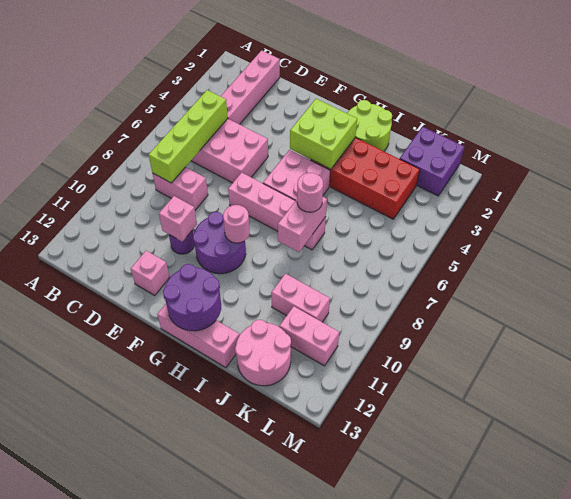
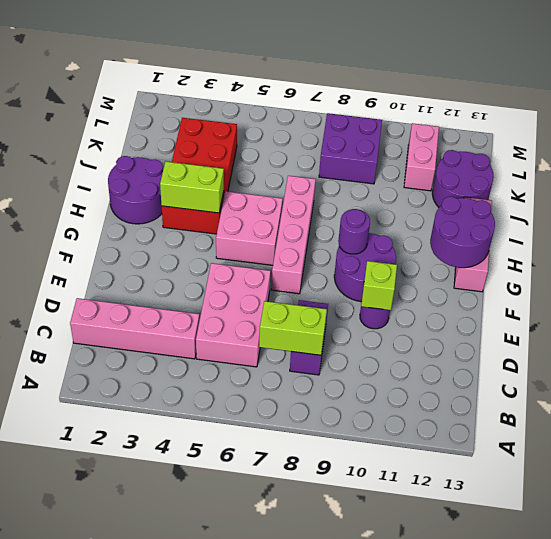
lime brick C5:C8 level 2 -> lime brick C7:C8 level 2
pink brick C8:D8 level 1 -> purple brick C8:D8 level 1
pink brick E10 level 2 -> lime brick E10 level 2
pink brick E12 level 1 -> none
lime brick G3:H4 level 2 -> lime brick H3:H4 level 2
pink round brick G9 level 2 -> purple round brick G9 level 2
lime round brick H1:I2 level 1 -> purple round brick H1:I2 level 1
pink brick I7:I8 level 2 -> none
pink round brick I7 level 3 -> none
pink brick J10:K10 level 1 -> none
pink round brick J12:K13 level 1 -> purple round brick J12:K13 level 1
purple brick K1:L2 level 1 -> purple brick K8:L9 level 1

